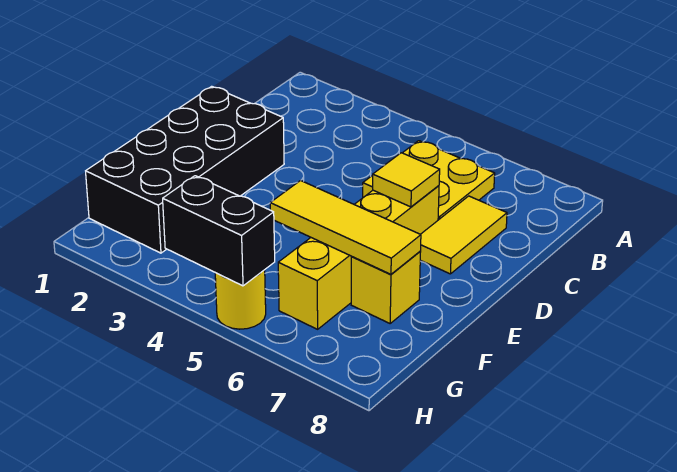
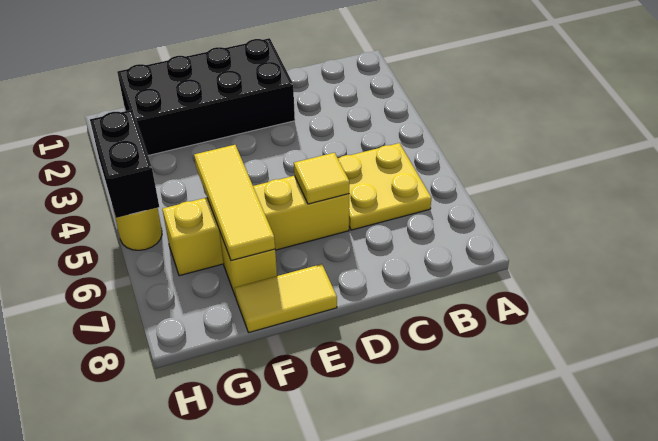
yellow tile C7:D7 level 1 -> yellow tile E8:F8 level 1

